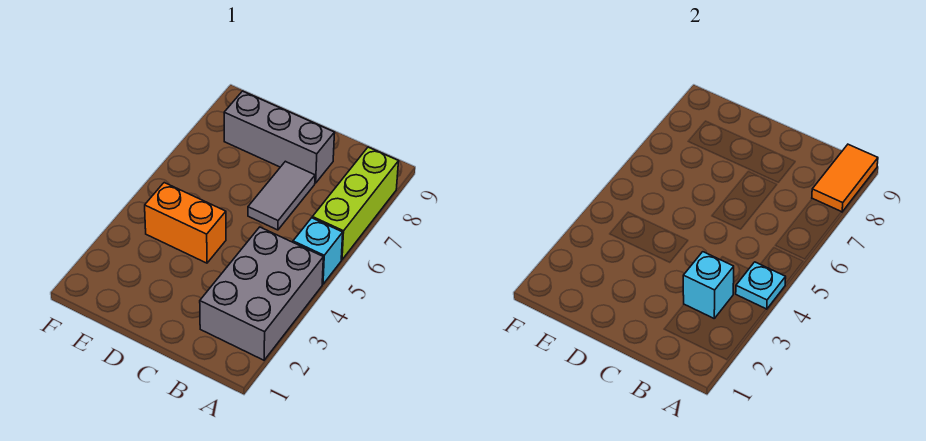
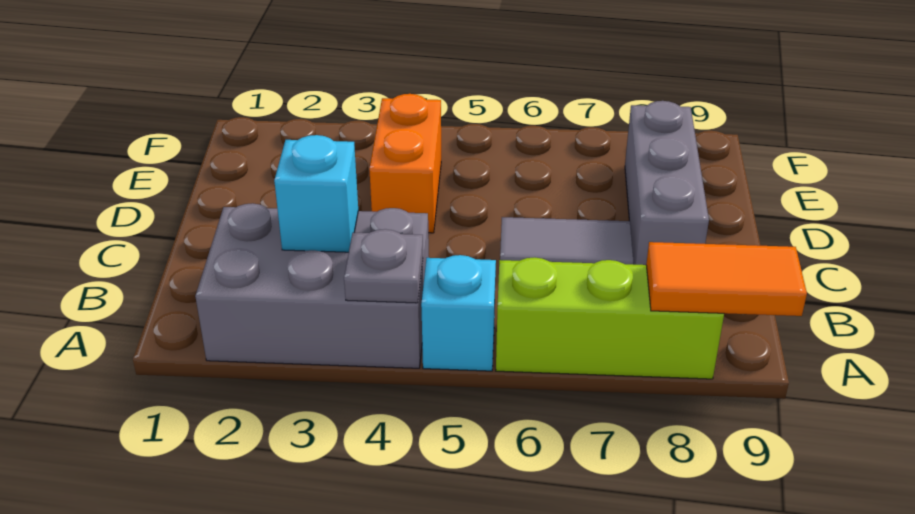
cyan plate A4 level 2 -> grey plate A4 level 2

